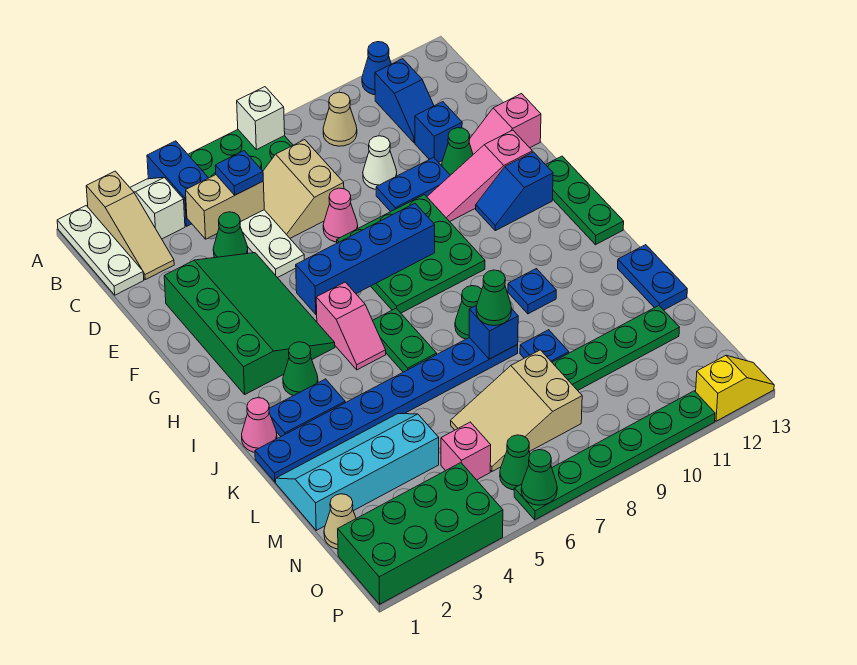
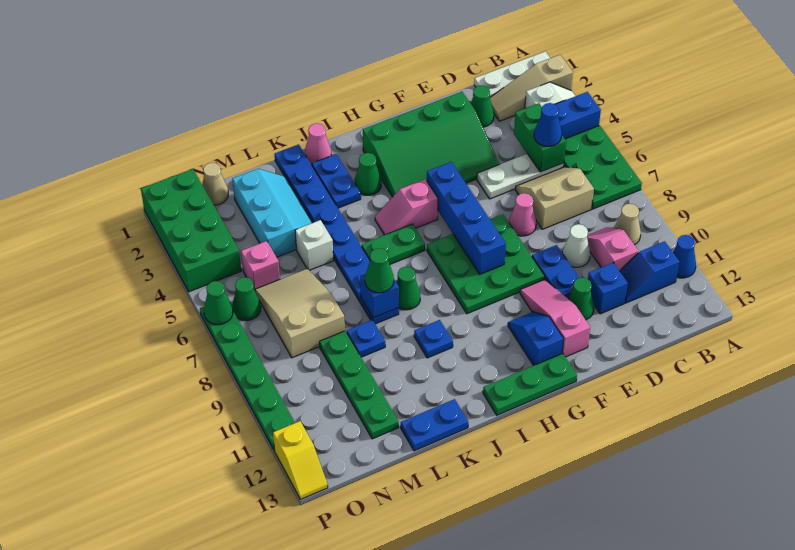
white brick A7 level 2 -> white brick L5 level 1
tan brick C4:C5 level 2 -> green brick C4:C5 level 2
blue plate C5 level 3 -> blue cone C5 level 3
green cone D4 level 1 -> green cone D2 level 1
pink slope E12:E13 level 1 top 13 -> pink slope C9:C10 level 1 top 10
cyan slope L1:M4 level 1 top M -> cyan slope L2:M4 level 1 top M

